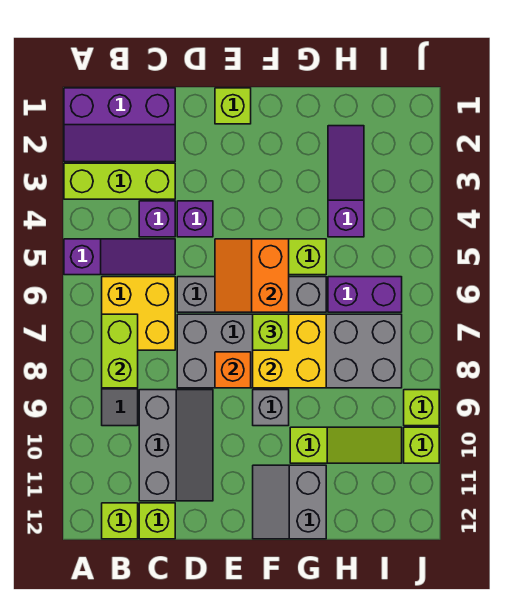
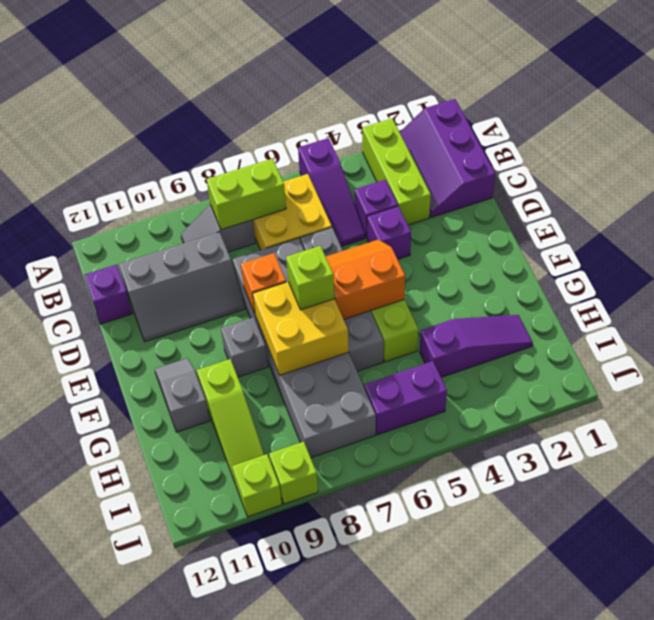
lime brick B12 level 1 -> none
lime brick C12 level 1 -> purple brick C12 level 1
lime brick E1 level 1 -> none
grey slope F11:G12 level 1 top G -> grey slope F11:G11 level 1 top G
purple brick H6:I6 level 1 -> purple brick I5:I6 level 1

